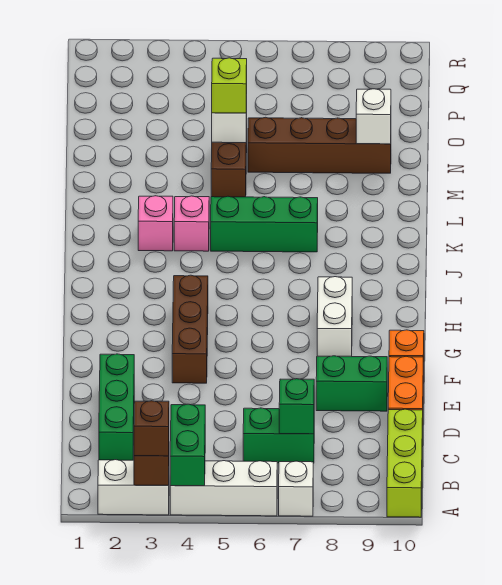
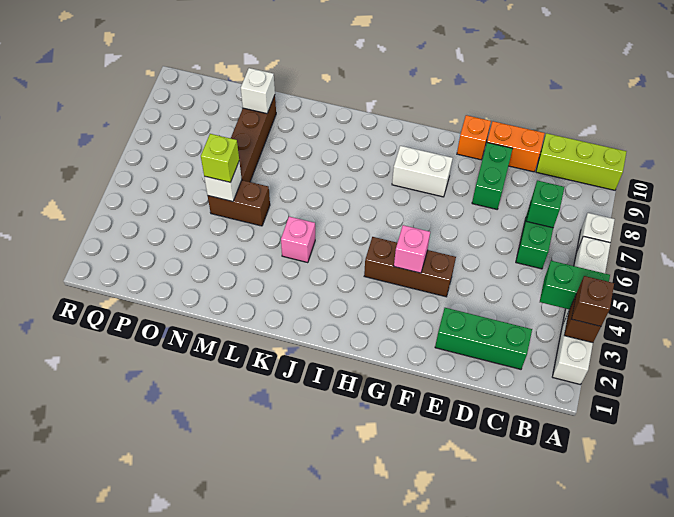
pink brick K3 level 1 -> pink brick G4 level 2
green brick K5:K7 level 1 -> none

